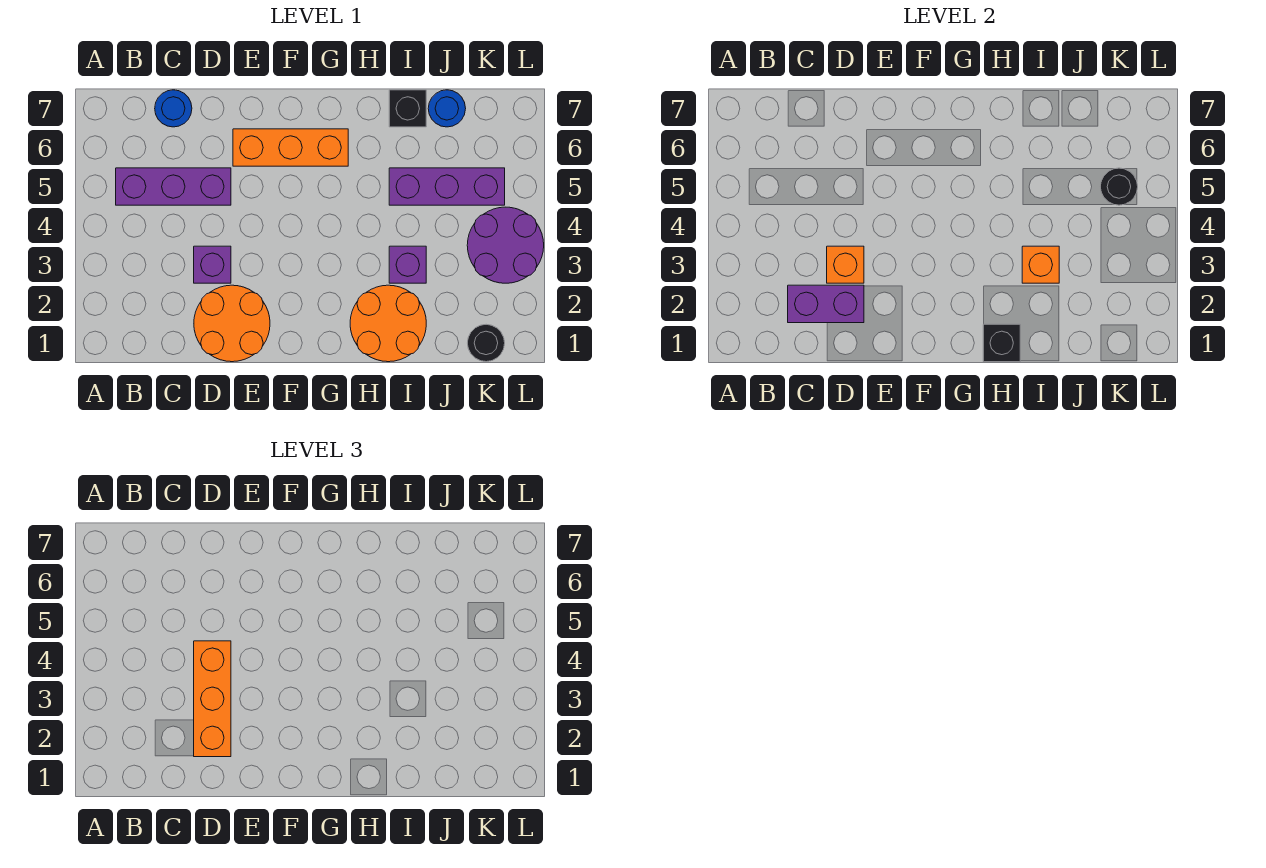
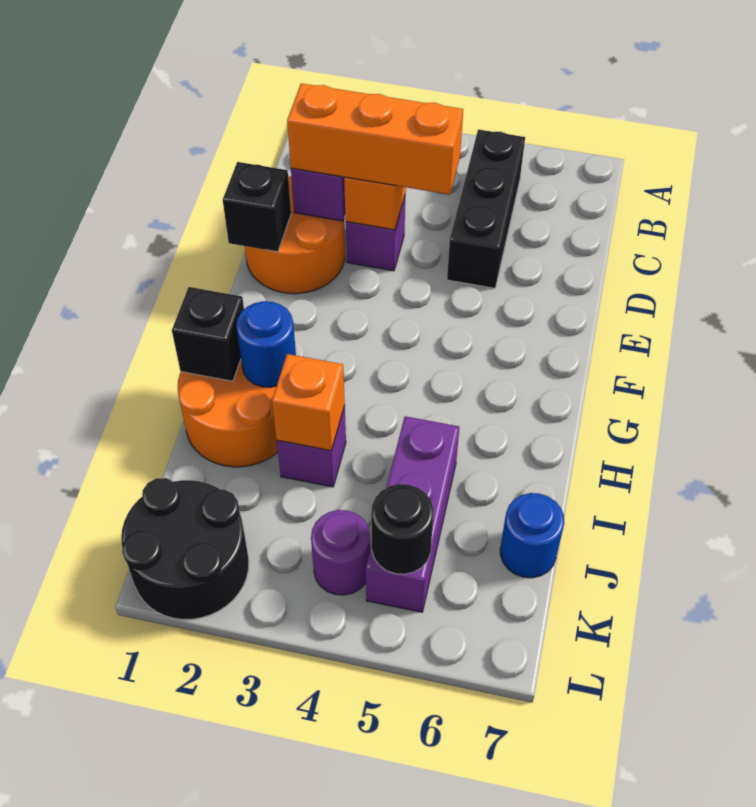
purple brick B5:D5 level 1 -> black brick B5:D5 level 1
blue round brick C7 level 1 -> blue round brick H2 level 2
orange brick E6:G6 level 1 -> none
black brick I7 level 1 -> black brick E1 level 2
black round brick K1 level 1 -> black round brick K1:L2 level 1
purple round brick K3:L4 level 1 -> purple round brick K4 level 1

